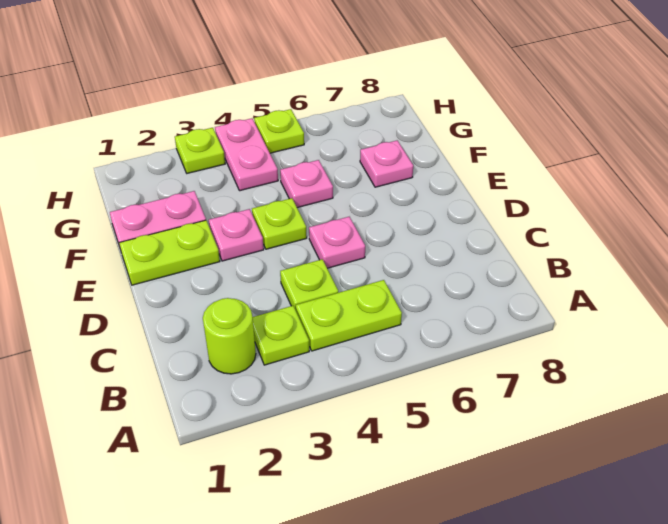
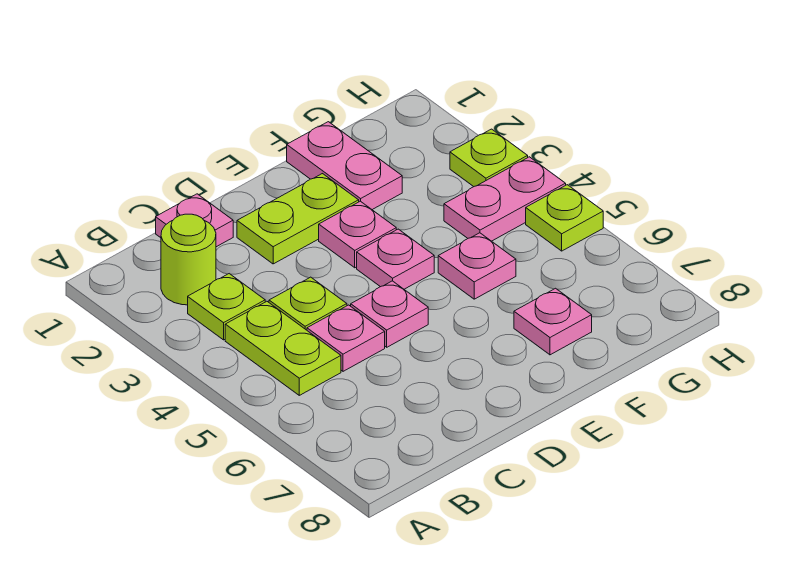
none -> pink plate C1 level 1
none -> pink plate C5 level 1
lime plate E1:E2 level 1 -> lime plate D2:E2 level 1
lime plate E4 level 1 -> pink plate E4 level 1

